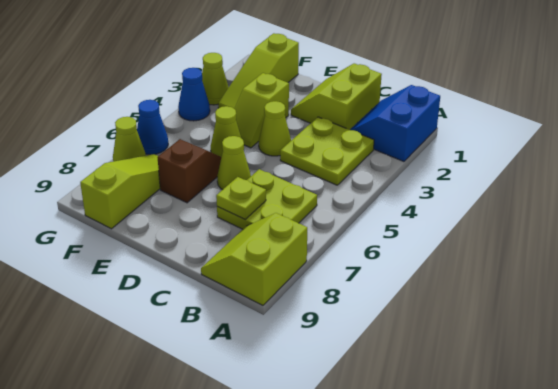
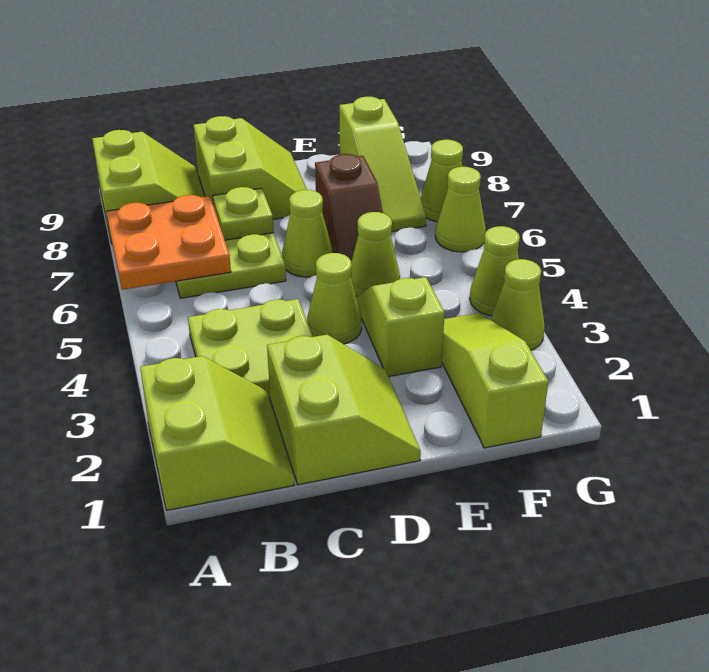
blue slope A1:B2 level 1 top A -> lime slope A1:B2 level 1 top A
none -> orange plate A6:B7 level 2
none -> lime slope C8:D9 level 1 top C
blue cone G4 level 1 -> lime cone G4 level 1
blue cone G6 level 1 -> lime cone G6 level 1

